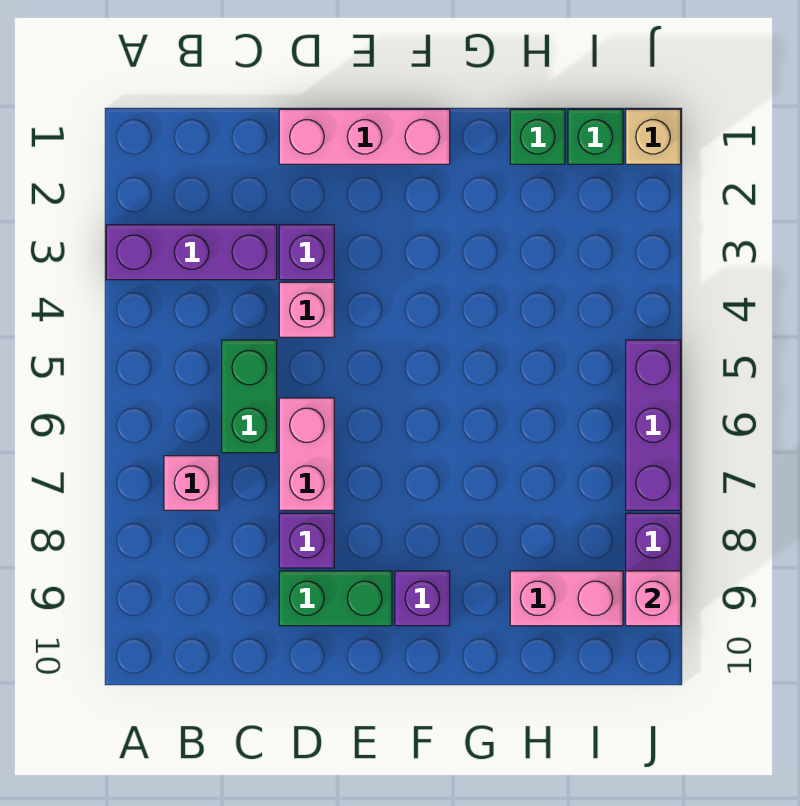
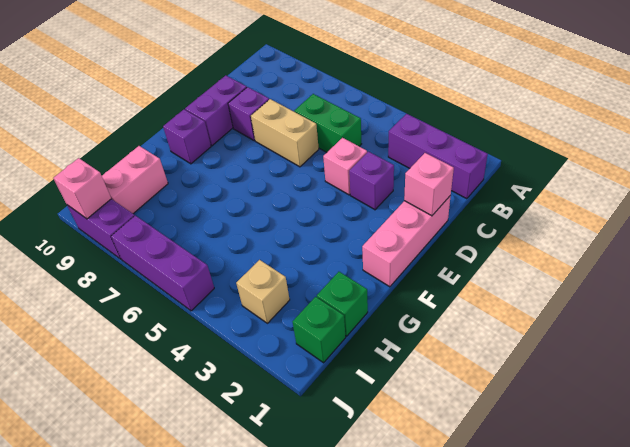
purple brick A3:C3 level 1 -> purple brick B1:B3 level 1
pink brick B7 level 1 -> pink brick D1 level 2
pink brick D6:D7 level 1 -> tan brick D6:D7 level 1
green brick D9:E9 level 1 -> purple brick D9:E9 level 1
tan brick J1 level 1 -> tan brick I3 level 1

